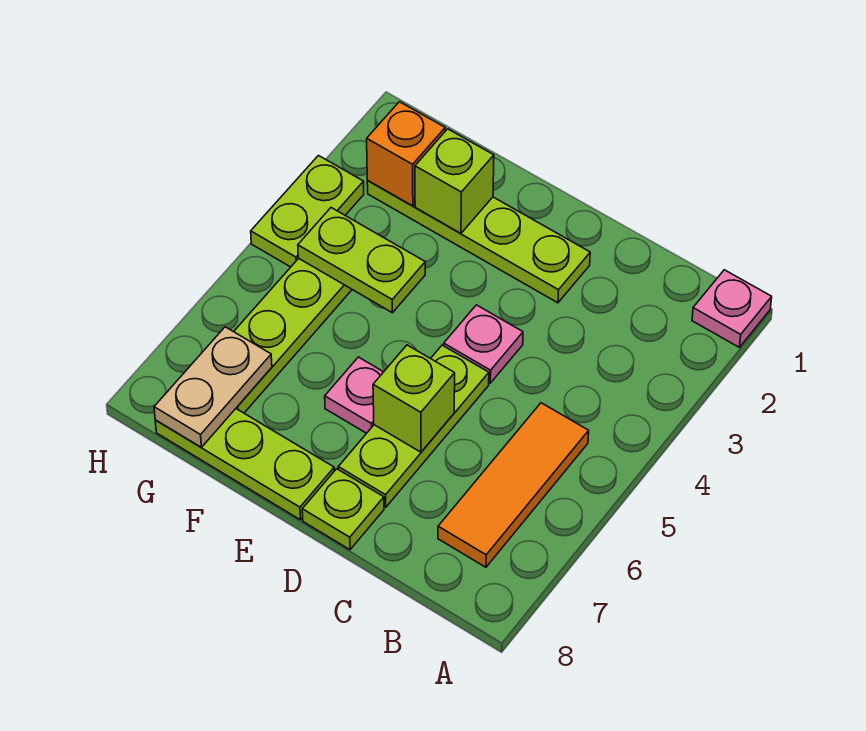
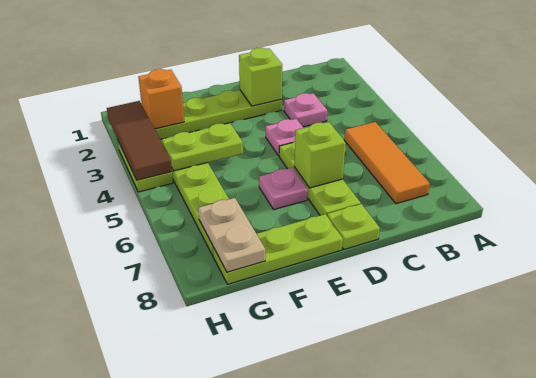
pink plate A1 level 1 -> pink plate C3 level 1
lime brick F2 level 2 -> lime brick D2 level 2
none -> brown tile H2:H4 level 2

